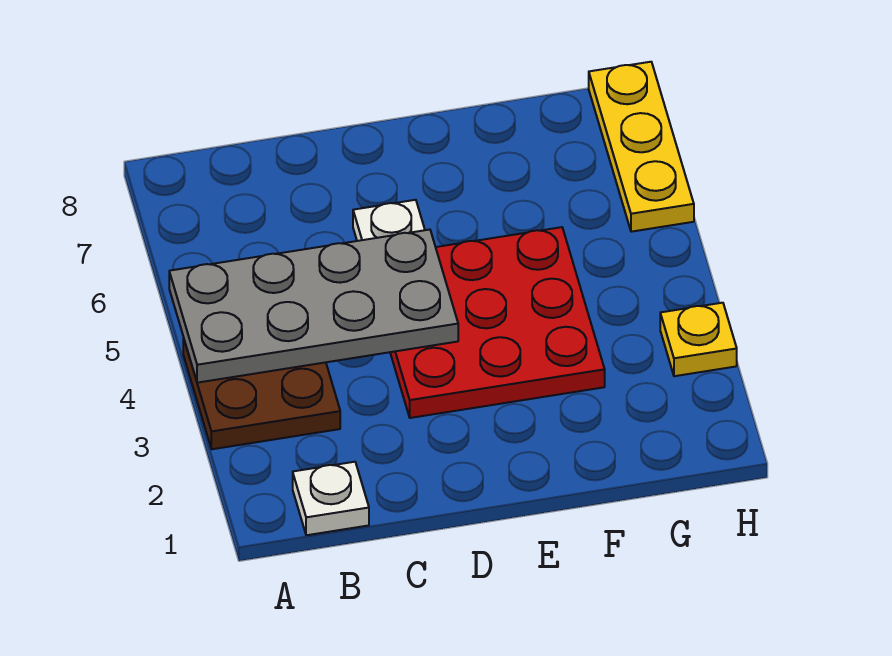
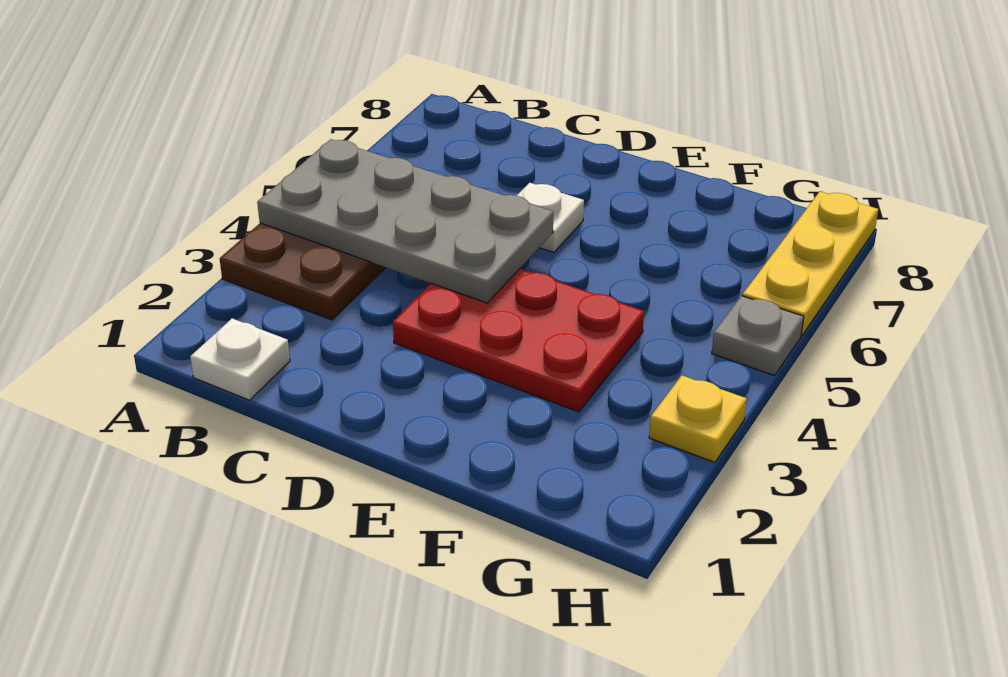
red plate D3:F5 level 1 -> red plate D3:F4 level 1
none -> grey plate H5 level 1

